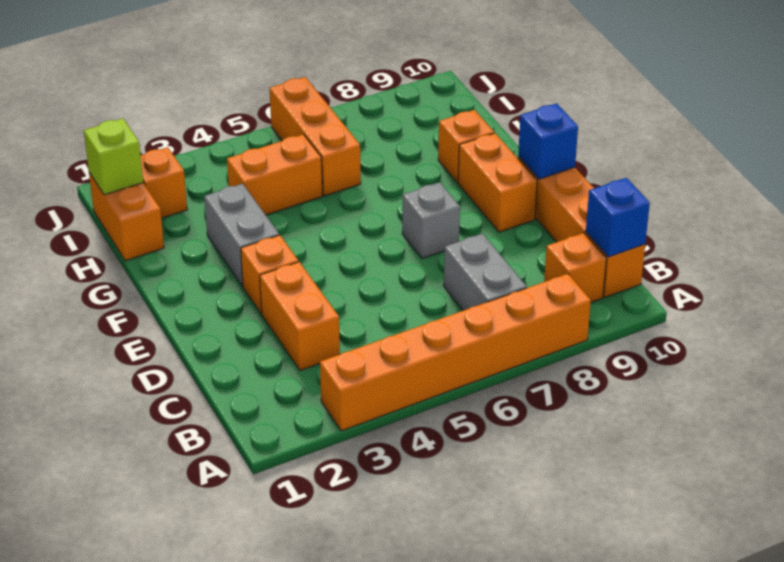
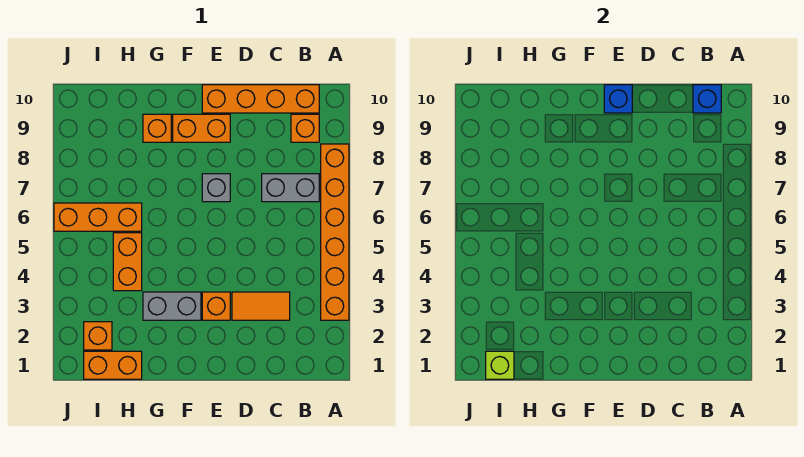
orange brick C3:D3 level 1 -> orange tile C3:D3 level 1

